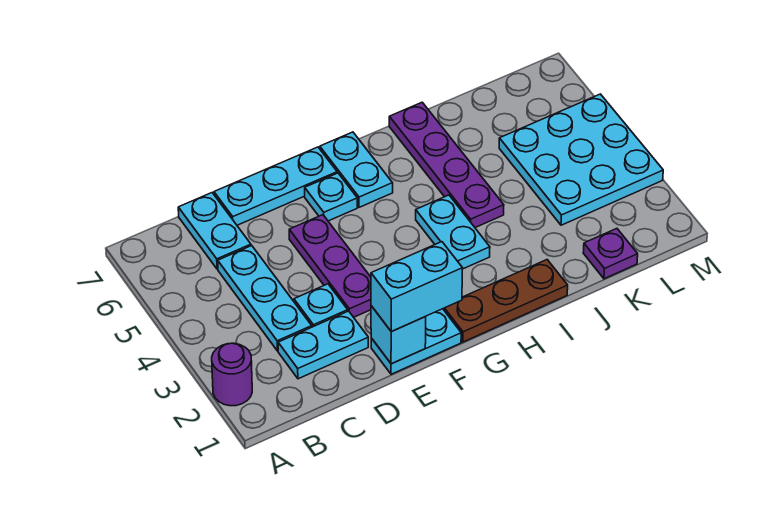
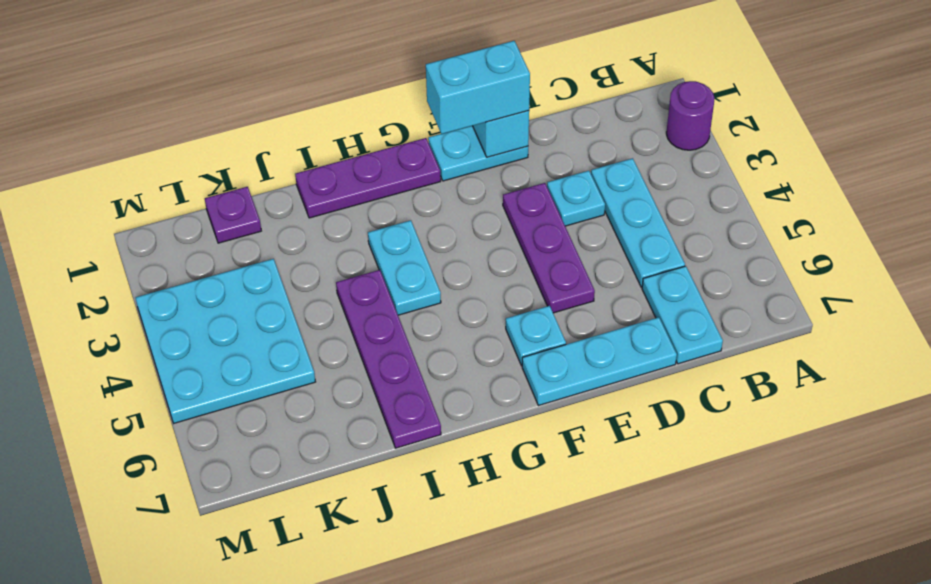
cyan plate C2:D2 level 1 -> none
brown plate G1:I1 level 1 -> purple plate G1:I1 level 1
cyan plate G6:G7 level 1 -> none

